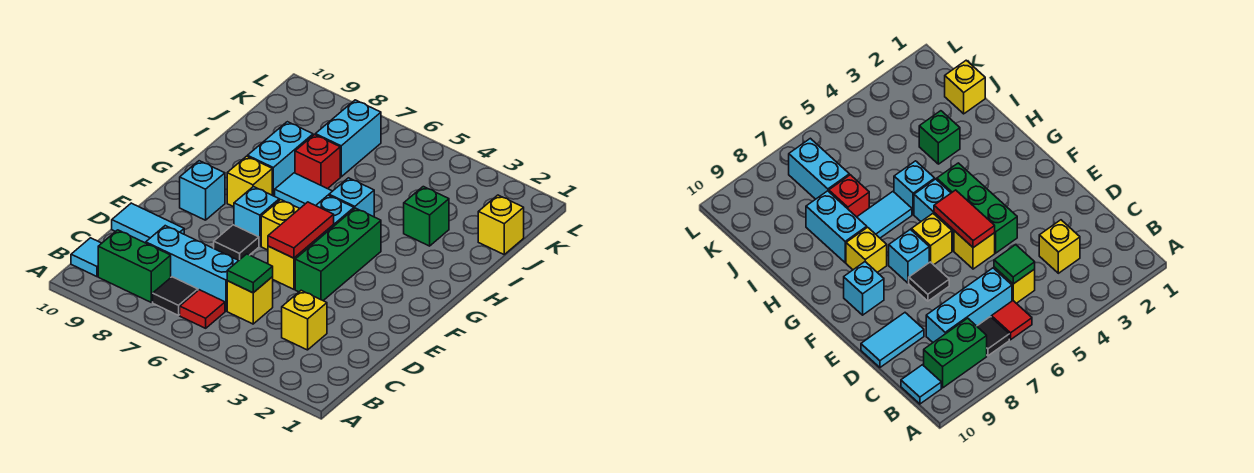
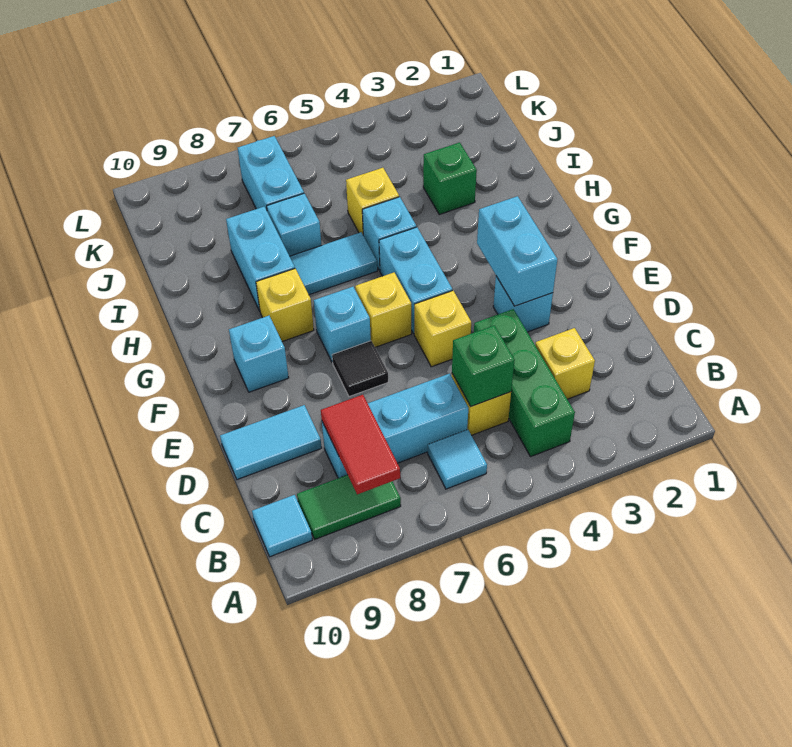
red tile B6 level 1 -> cyan tile B6 level 1
black tile B7 level 1 -> none
green brick B8:B9 level 1 -> green tile B8:B9 level 1
green tile C5 level 2 -> green brick C5 level 2
none -> cyan brick E3 level 1
none -> cyan brick E3:F3 level 2
green brick E4:G4 level 1 -> green brick B4:D4 level 1
red tile E5:F5 level 2 -> red tile B8:C8 level 2
red brick I7 level 1 -> cyan brick I7 level 1
yellow brick J1 level 1 -> yellow brick I5 level 1

